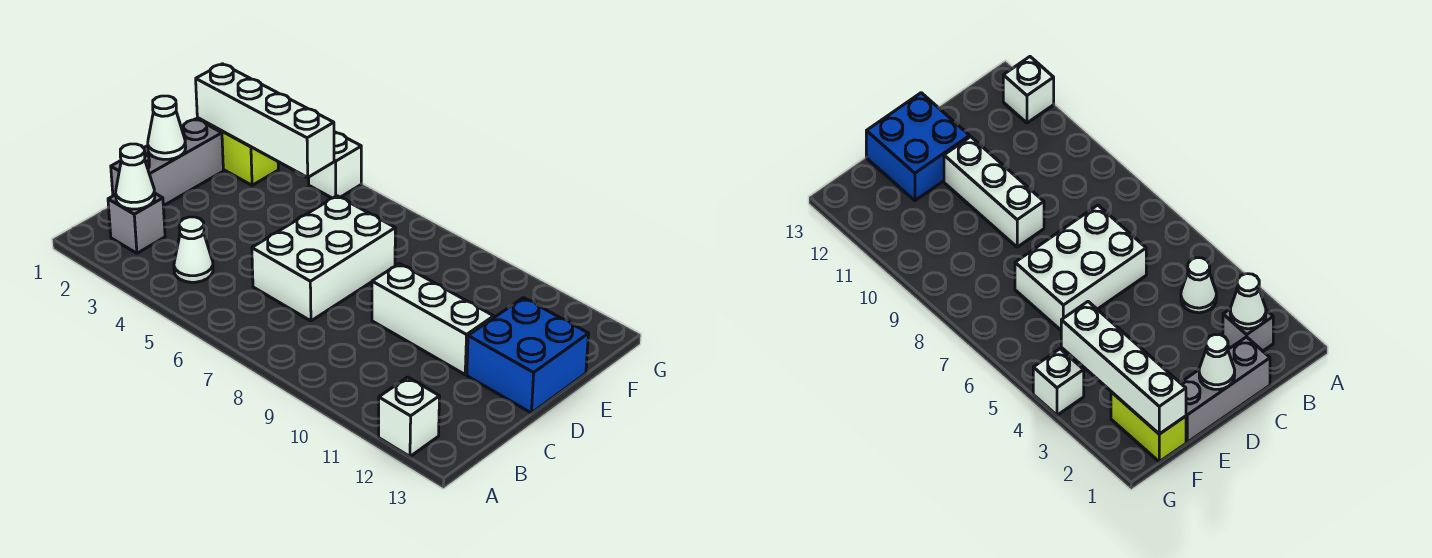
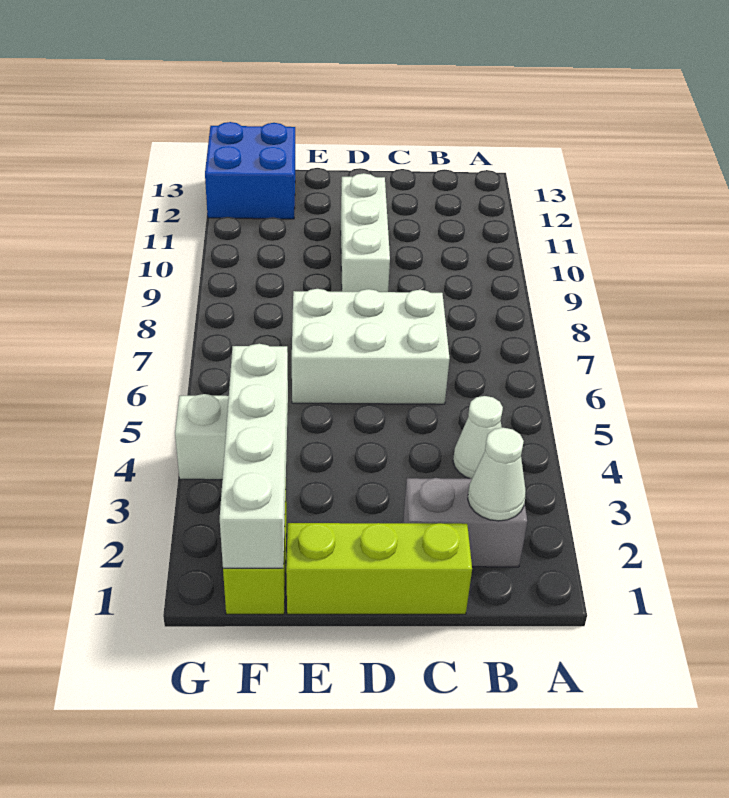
white brick A12 level 1 -> none
grey brick B2 level 1 -> grey brick B2:C2 level 1
grey brick C1:E1 level 1 -> lime brick C1:E1 level 1
white cone D1 level 2 -> none
blue brick D12:E13 level 1 -> blue brick F12:G13 level 1

